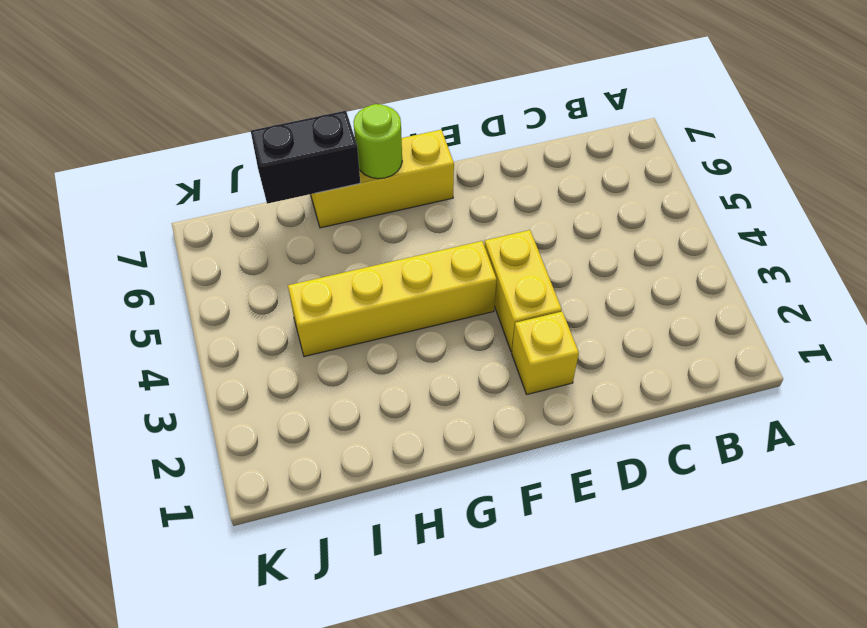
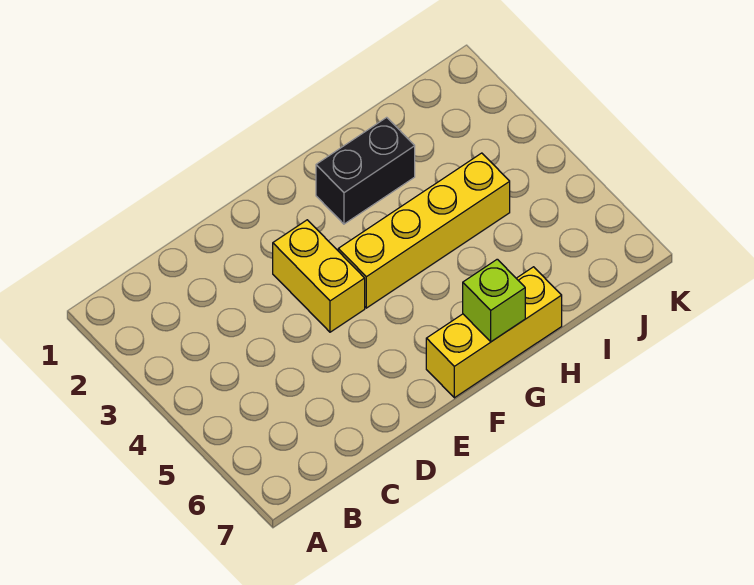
yellow brick E2 level 1 -> none
lime round brick G7 level 2 -> lime brick G7 level 2
black brick H7:I7 level 2 -> black brick G2:H2 level 1

